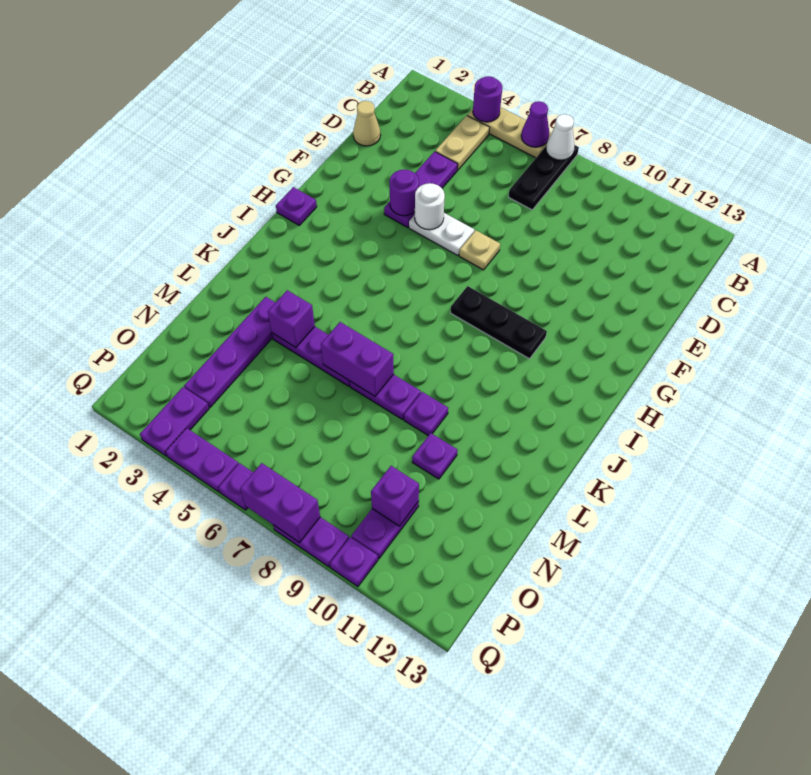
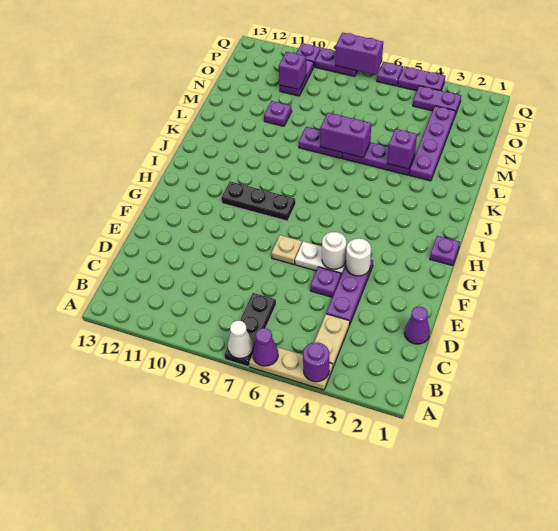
tan cone D1 level 1 -> purple cone D1 level 1
purple round brick F4 level 2 -> white round brick F4 level 2
purple plate L9 level 1 -> purple plate E5 level 1
purple plate P3:Q3 level 1 -> purple plate P3:P4 level 1

